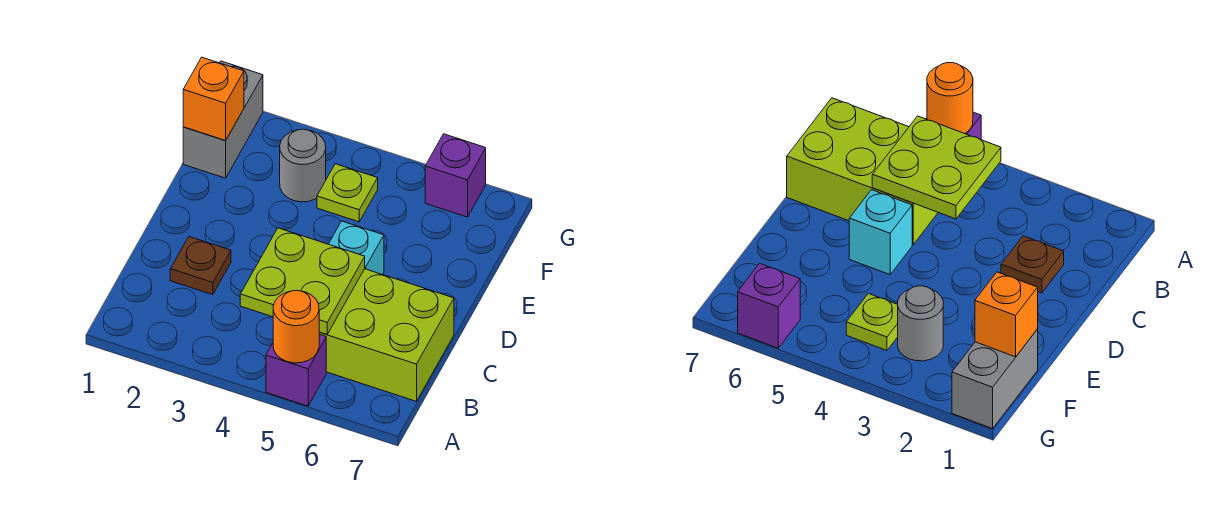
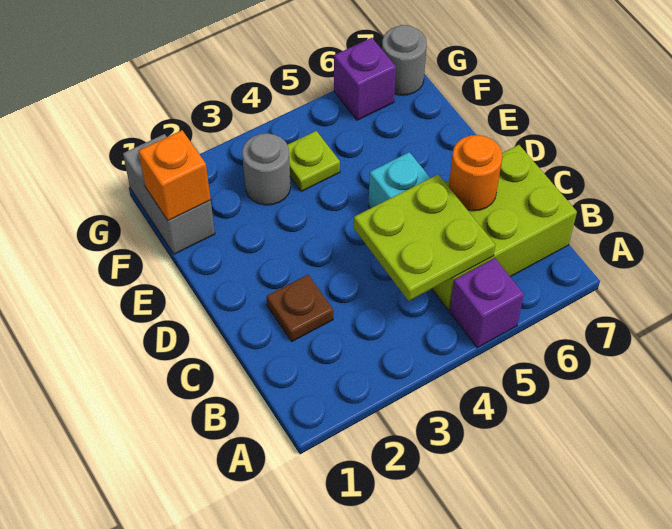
orange round brick A5 level 2 -> orange round brick C6 level 2
none -> grey round brick G7 level 1

